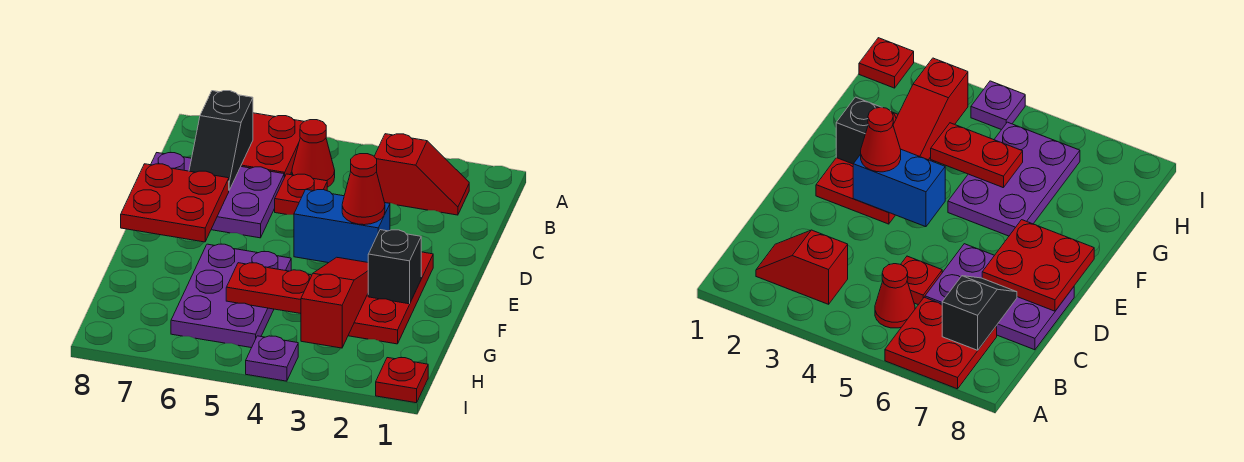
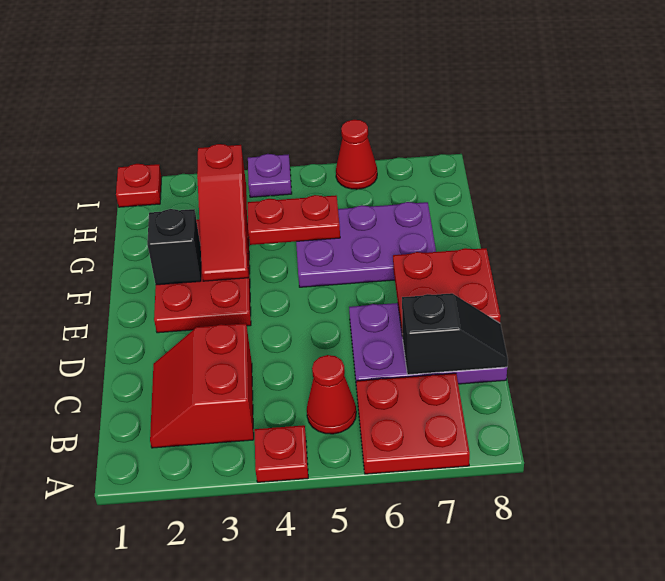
red slope B2:B3 level 1 top 3 -> red slope B2:C3 level 1 top 3
black slope B7:C7 level 2 top B -> black slope C7:C8 level 2 top 7
red plate C5 level 1 -> red plate A4 level 1
blue brick E3:E4 level 2 -> none
red cone E3 level 3 -> red cone I6 level 1
purple plate F5:H6 level 1 -> purple plate F5:G7 level 1

